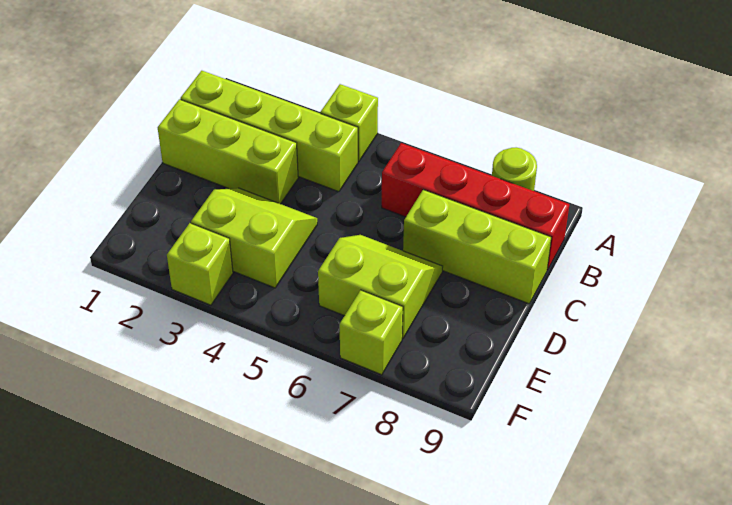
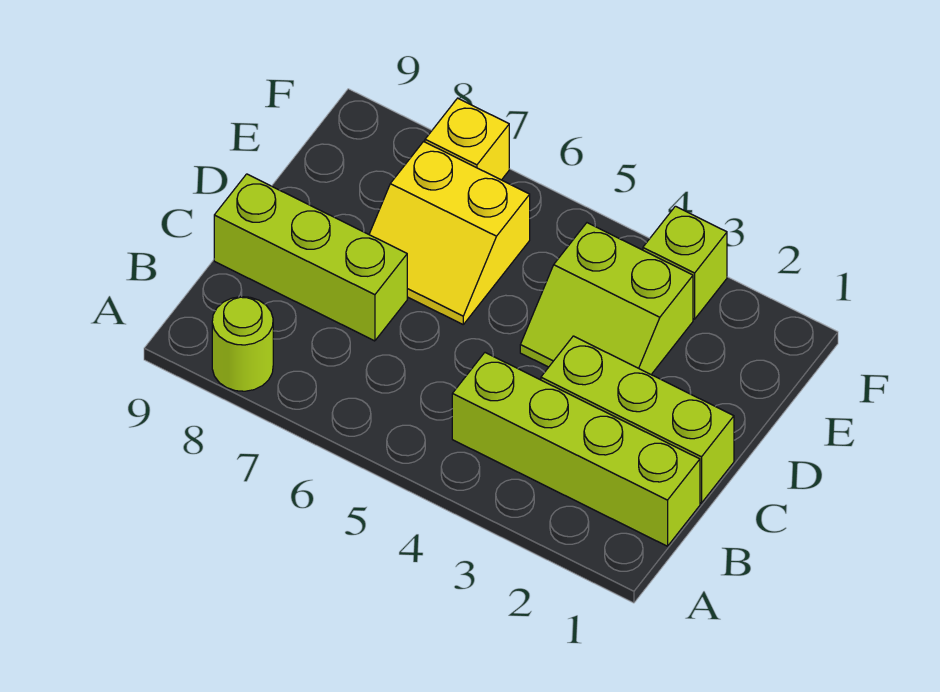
lime brick A4 level 1 -> none
red brick B6:B9 level 1 -> none
lime slope D6:E7 level 1 top E -> yellow slope D6:E7 level 1 top E
lime brick F7 level 1 -> yellow brick F7 level 1

